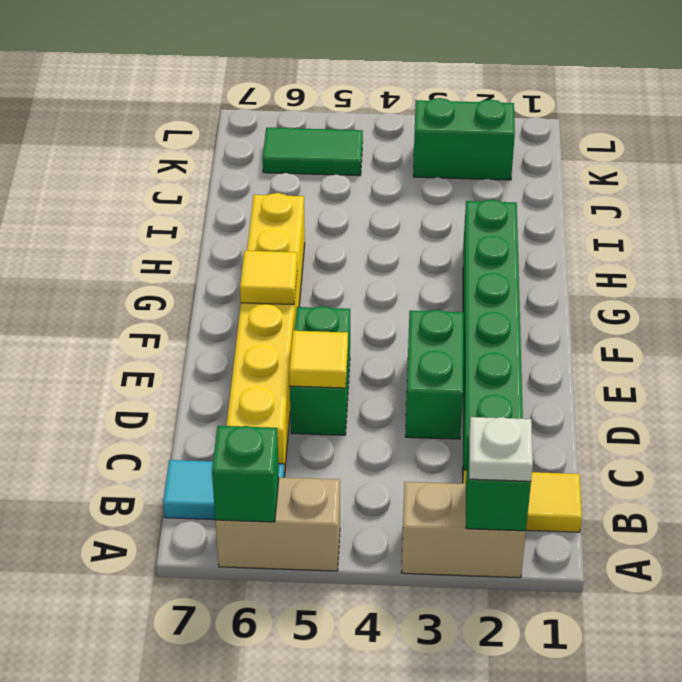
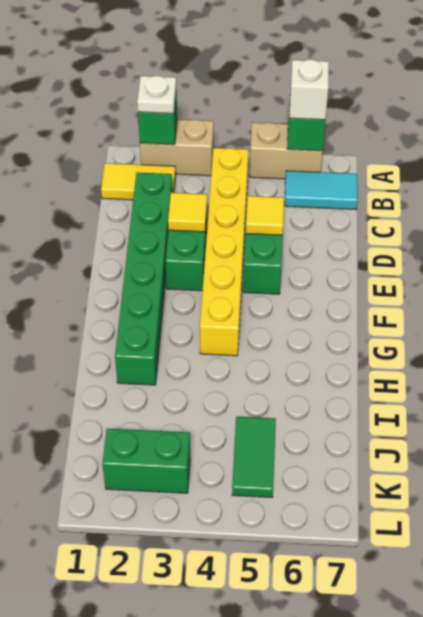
none -> white brick A6 level 3
yellow brick C6:H6 level 1 -> yellow brick B4:G4 level 1
yellow tile F6 level 2 -> yellow tile D3 level 2
green tile K5:K6 level 1 -> green tile J5:K5 level 1

